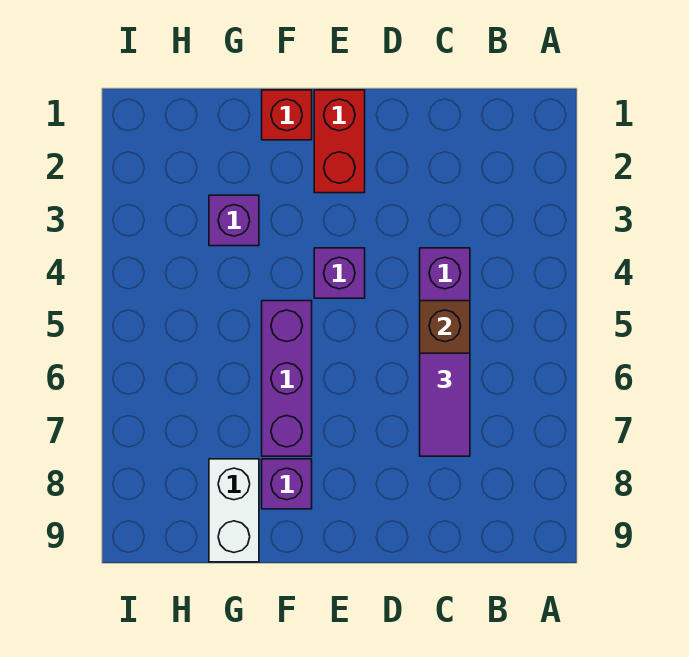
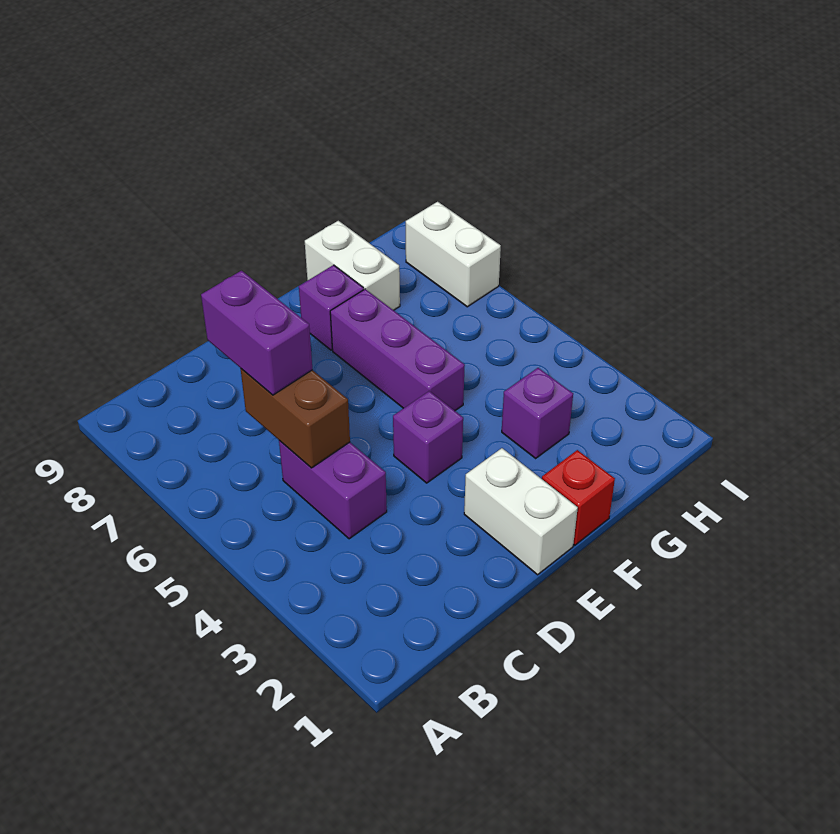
purple tile C6:C7 level 3 -> purple brick C6:C7 level 3
red brick E1:E2 level 1 -> white brick E1:E2 level 1
none -> white brick I7:I8 level 1

